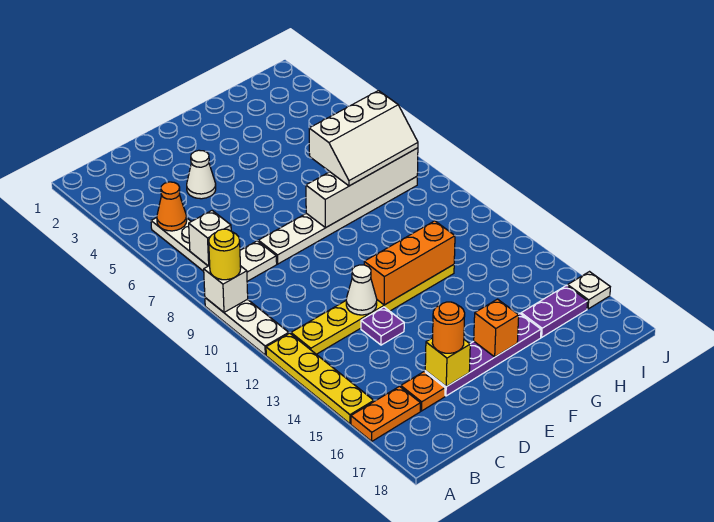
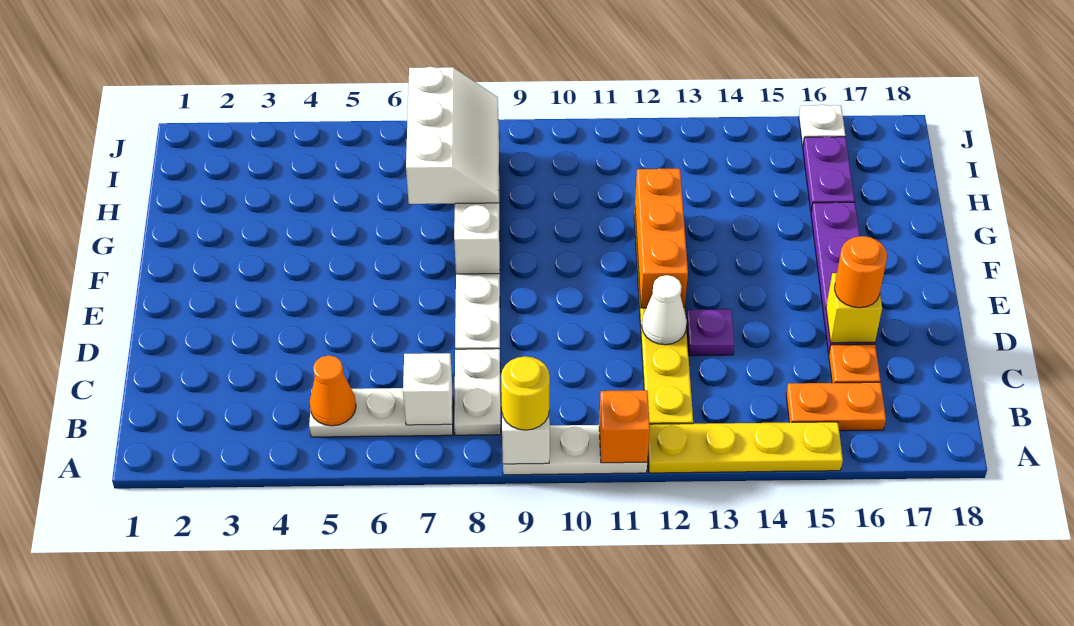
orange plate A16:B16 level 1 -> orange plate B15:B16 level 1
white cone D4 level 1 -> none
orange brick F16 level 2 -> orange brick A11 level 2

